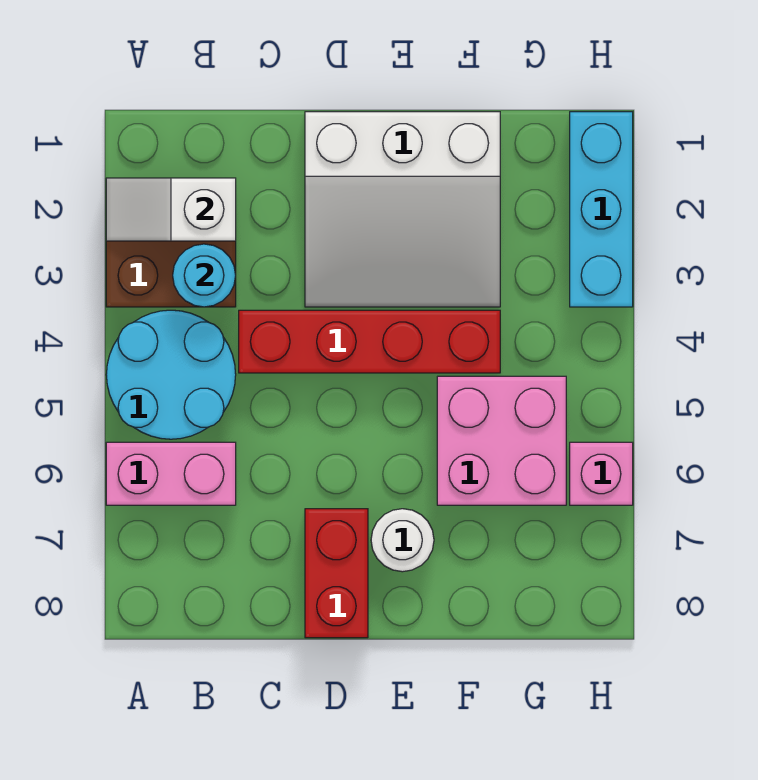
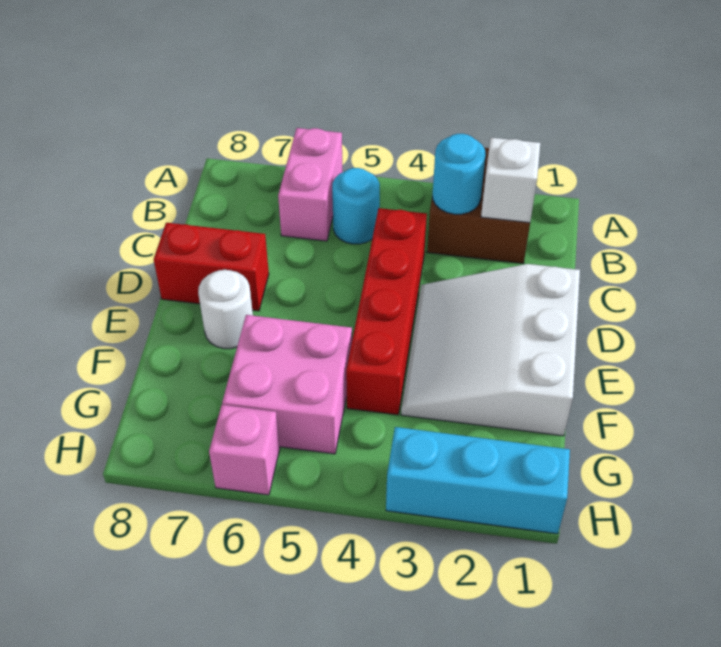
cyan round brick A4:B5 level 1 -> cyan round brick B5 level 1

